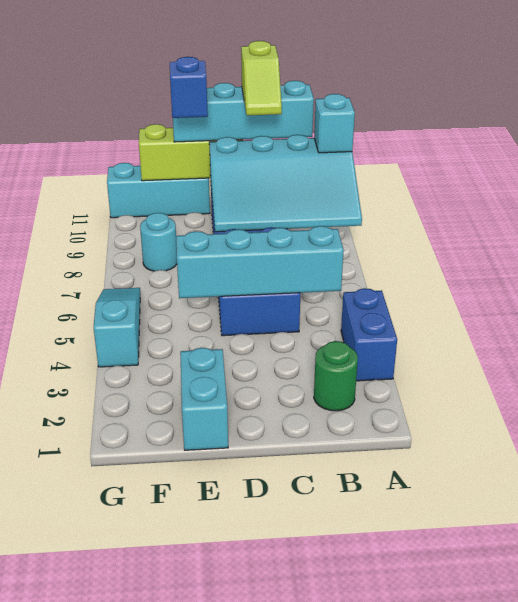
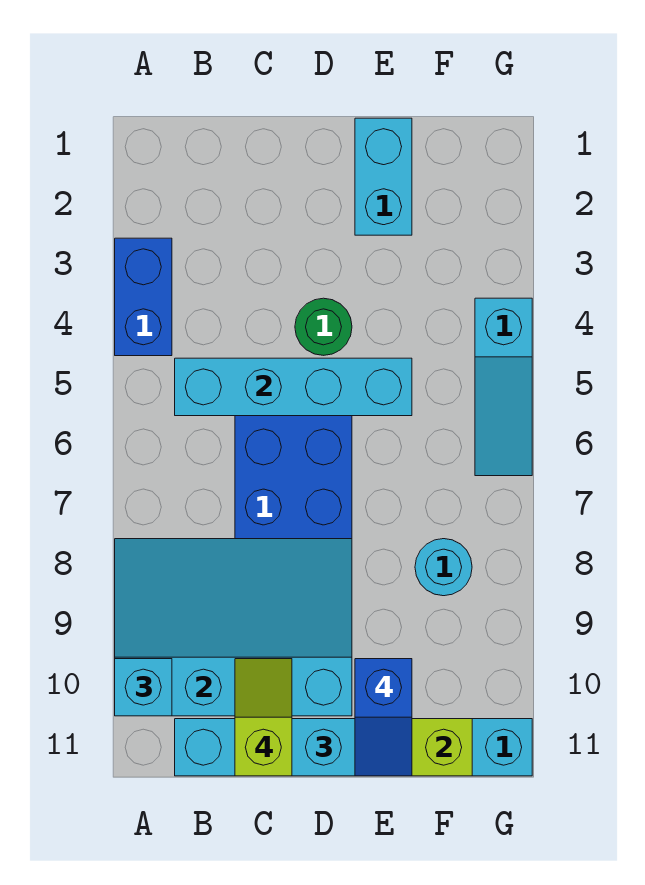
green round brick B2 level 1 -> green round brick D4 level 1

